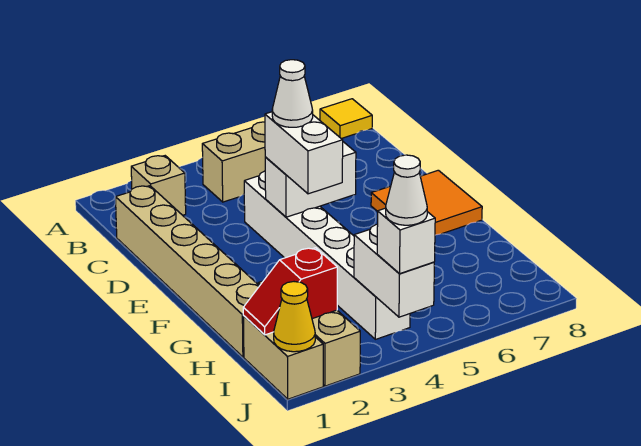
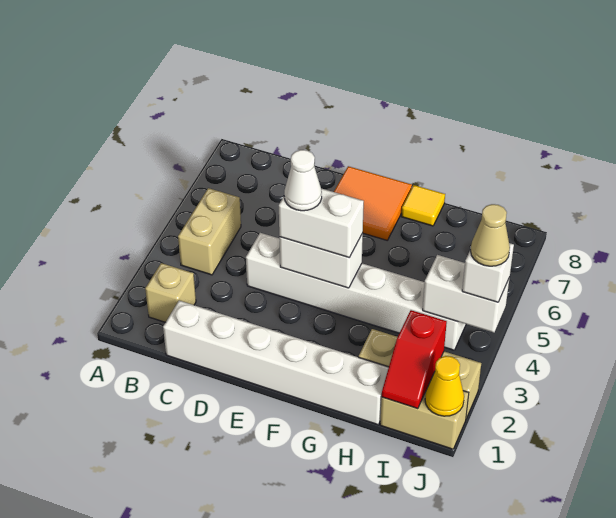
yellow tile A8 level 1 -> yellow tile G8 level 1
tan brick C1:H1 level 1 -> white brick C1:H1 level 1
white brick E4:E5 level 2 -> white brick E4:F4 level 2
white cone J4 level 4 -> tan cone J4 level 4

